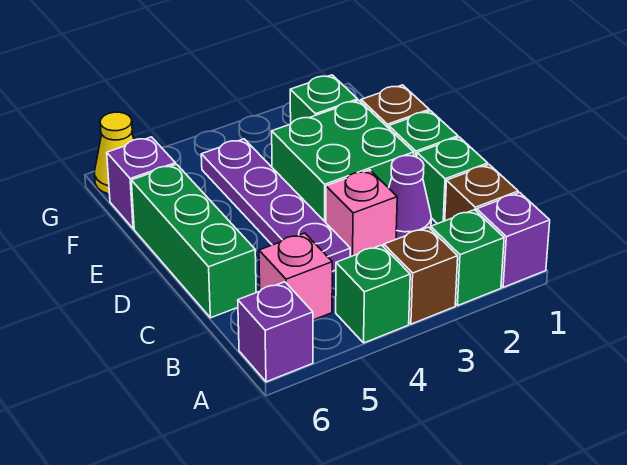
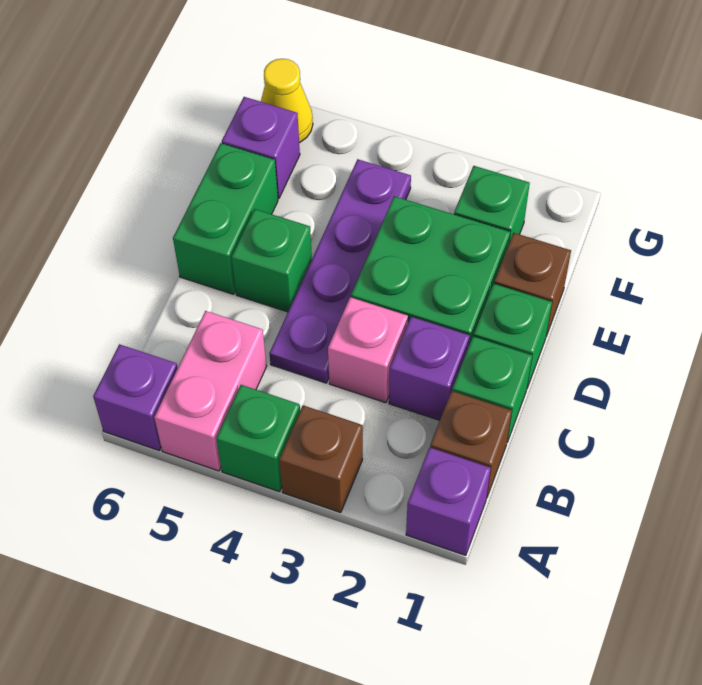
green brick A2 level 1 -> green brick D5 level 1
pink brick B5 level 1 -> pink brick A5:B5 level 1
purple cone C2 level 1 -> purple brick C2 level 1
green brick C6:E6 level 1 -> green brick D6:E6 level 1

